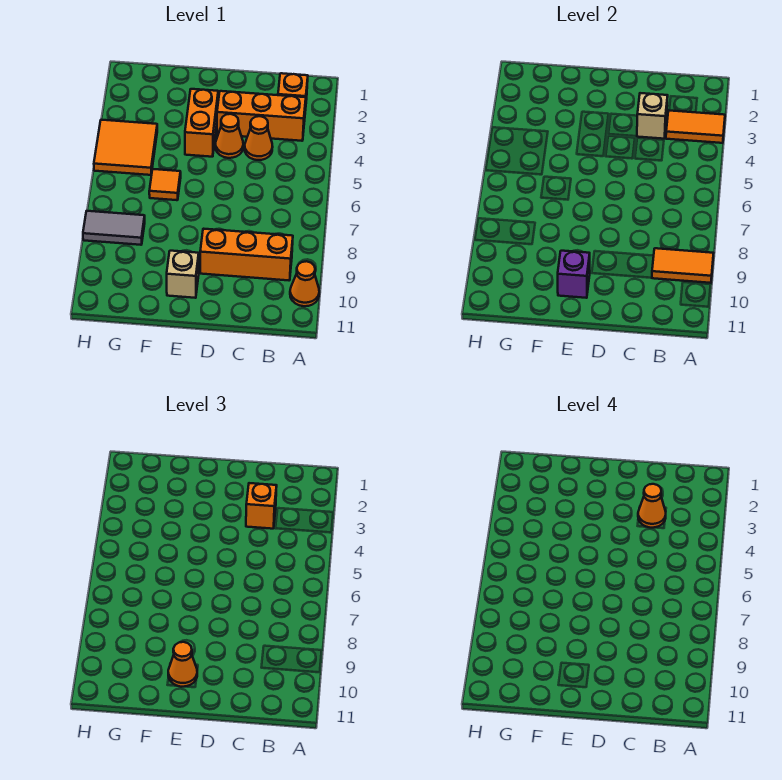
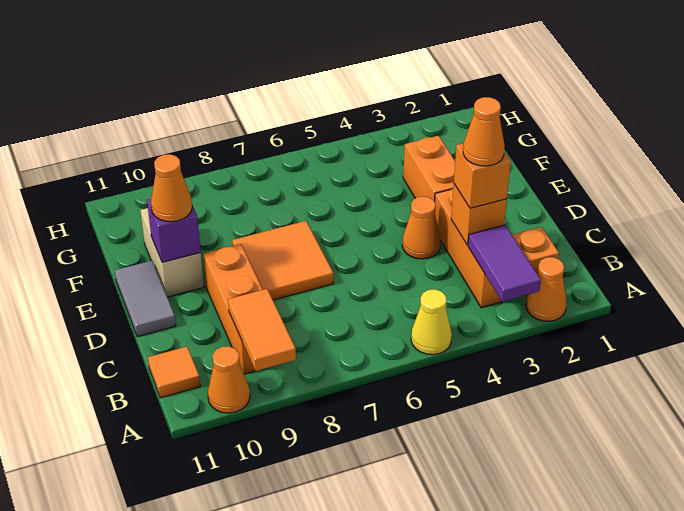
orange tile A3:B3 level 2 -> purple tile A3:B3 level 2
none -> yellow cone A5 level 1
tan brick C3 level 2 -> orange brick C3 level 2
orange cone C4 level 1 -> orange cone A2 level 1
orange brick E3:E4 level 1 -> orange brick E3:F3 level 1
tan brick E10 level 1 -> tan brick E10:F10 level 1
orange tile F6 level 1 -> orange tile B11 level 1
orange tile G4:H5 level 1 -> orange tile D7:E8 level 1
grey tile G8:H8 level 1 -> grey tile D11:E11 level 1

